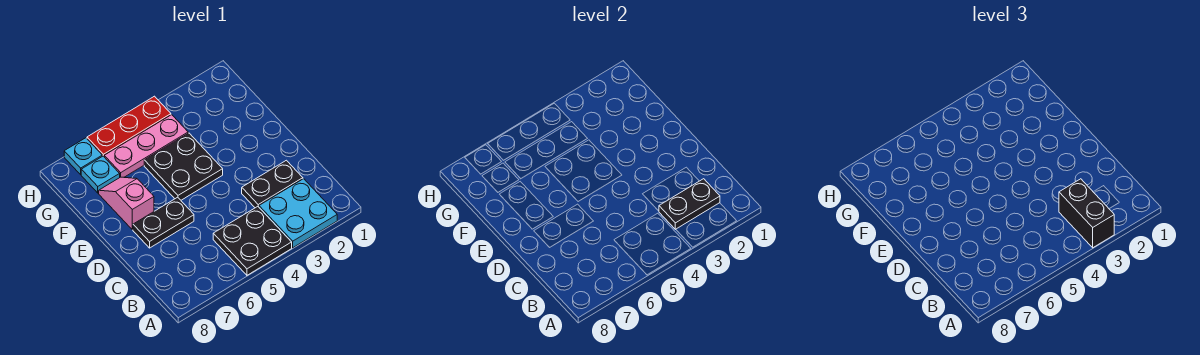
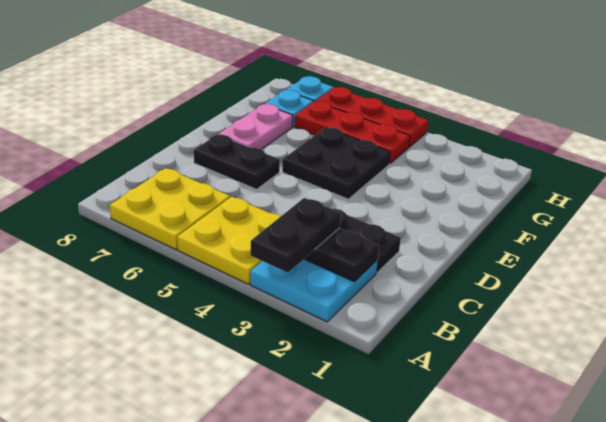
black brick A3:B3 level 3 -> black plate A3:B3 level 3
black plate A4:B5 level 1 -> yellow plate A4:B5 level 1
none -> yellow plate A6:B7 level 1
pink slope E7:F7 level 1 top E -> pink plate E7:F7 level 1
pink plate G4:G6 level 1 -> red plate G4:G6 level 1

